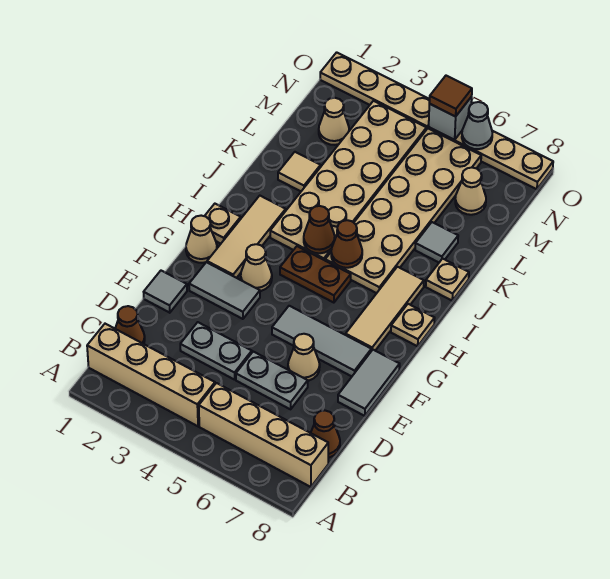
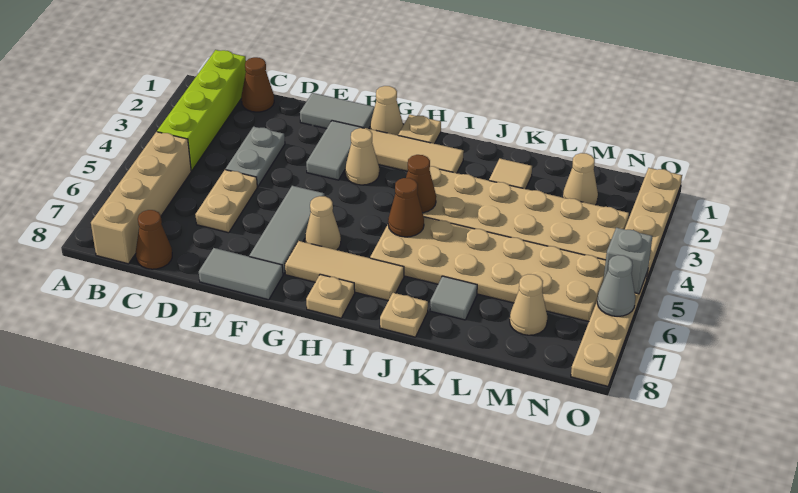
tan brick B1:B4 level 1 -> lime brick B1:B4 level 1
grey plate D5:D6 level 1 -> tan plate D5:D6 level 1
grey tile E1 level 1 -> grey tile E1:F1 level 1
tan cone E6 level 1 -> tan cone G6 level 1
brown plate H4:H5 level 1 -> none
brown tile O5 level 3 -> none

